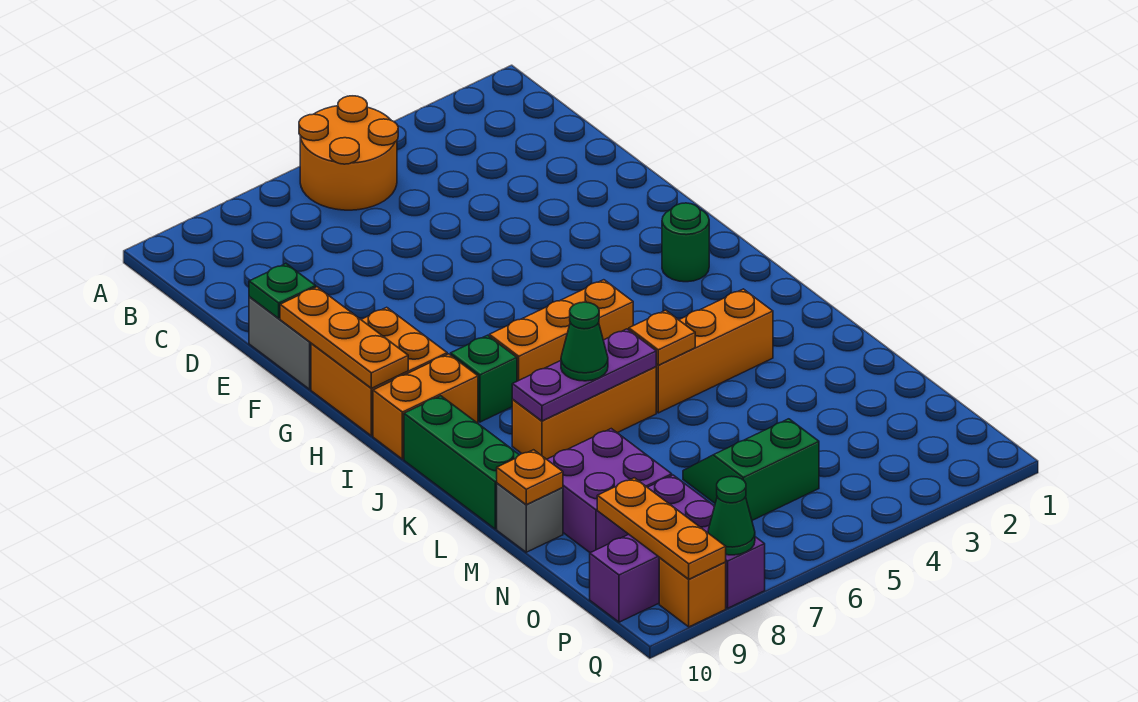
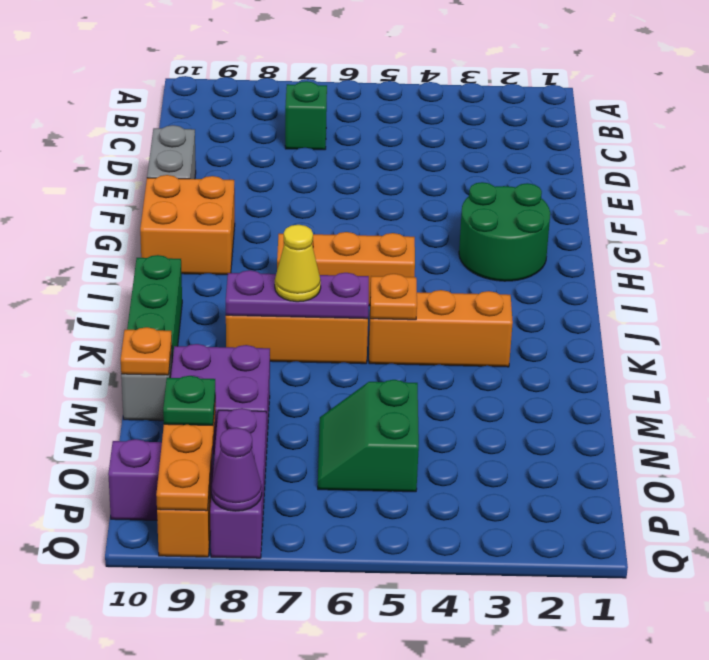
orange round brick A5:B6 level 1 -> none
green plate E10 level 2 -> green plate O9 level 3
orange plate F10:H10 level 2 -> none
green round brick H2 level 1 -> green round brick G2:H3 level 1
green brick I8 level 1 -> green brick C7 level 1
orange brick I9:I10 level 1 -> none
green cone K7 level 3 -> yellow cone K7 level 3
green slope N5:O6 level 1 top O -> green slope N5:O6 level 1 top 5
green cone Q8 level 2 -> purple cone Q8 level 2

